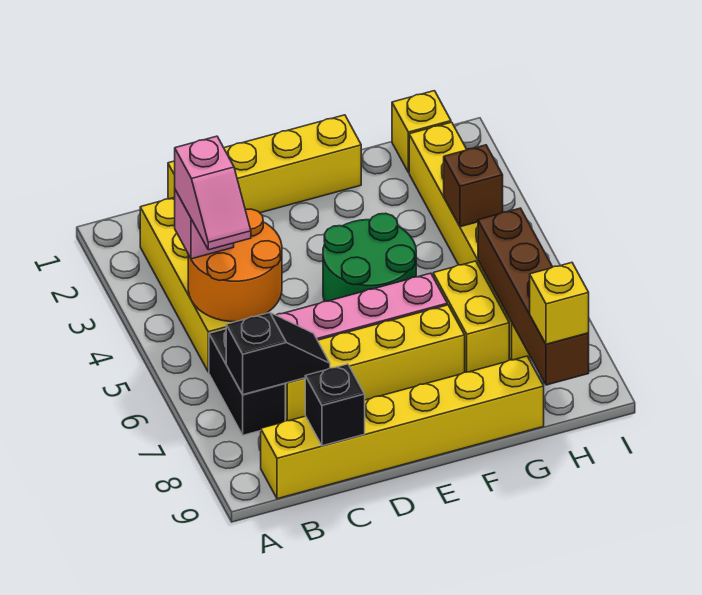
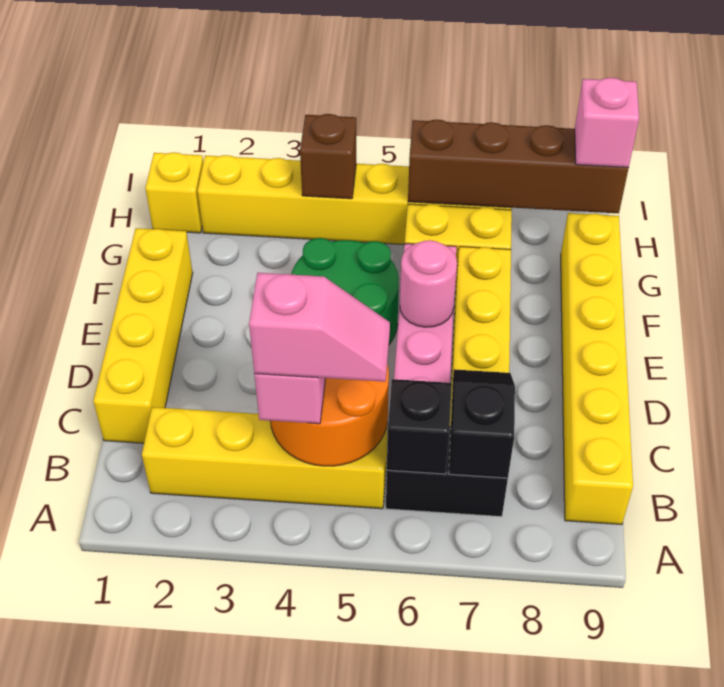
black brick C9 level 2 -> black brick B6 level 2
none -> pink round brick E6 level 2
yellow brick H9 level 3 -> pink brick H9 level 3

